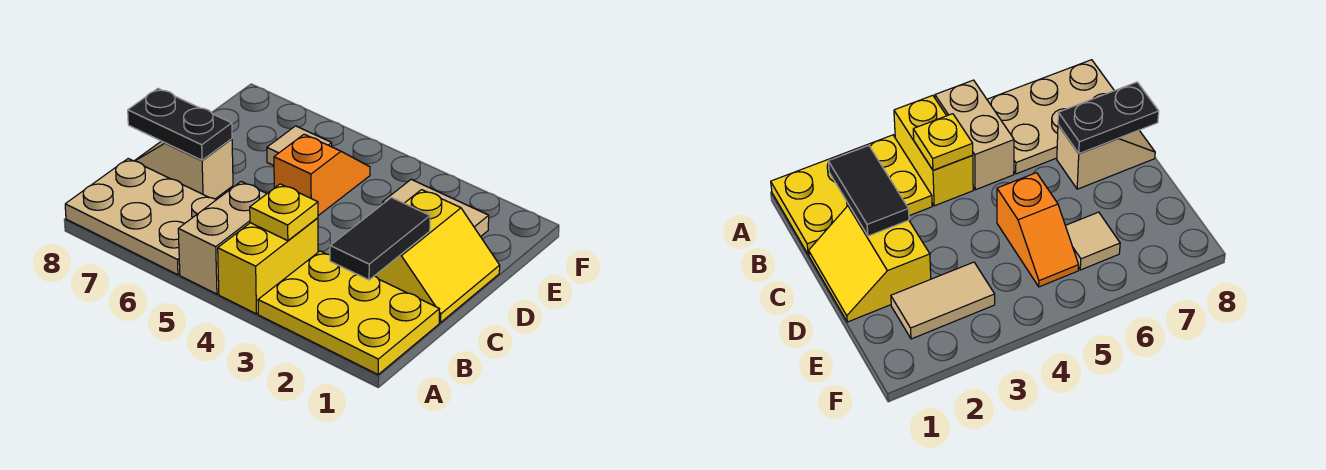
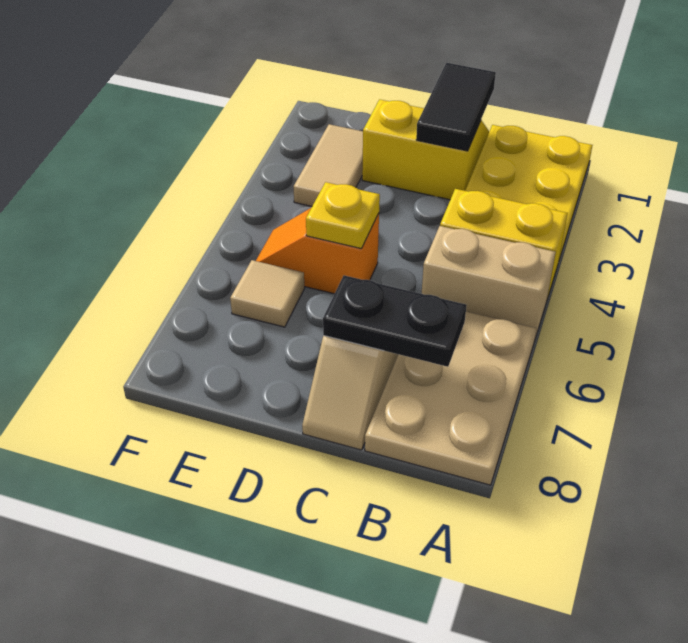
black tile B2:C2 level 2 -> black tile C1:C2 level 2
yellow plate B4 level 2 -> yellow plate D5 level 2
black plate C7:C8 level 2 -> black plate B7:C7 level 2

